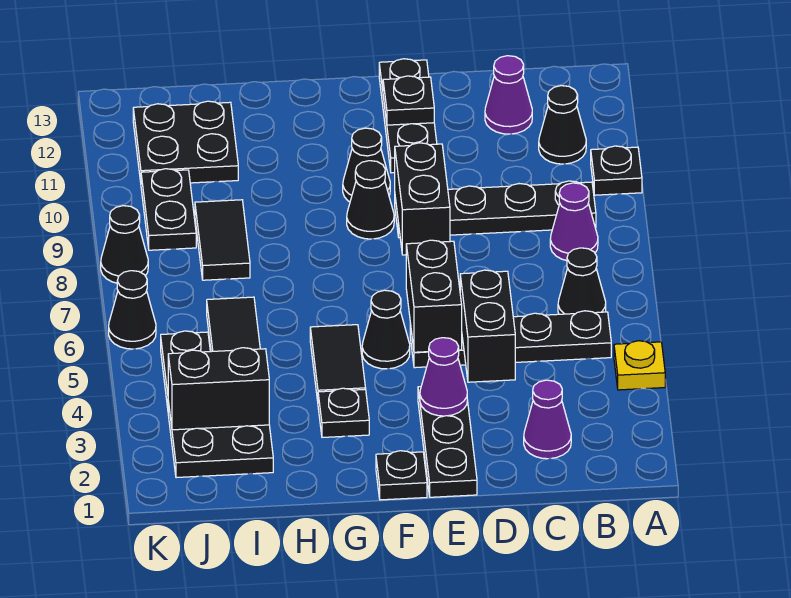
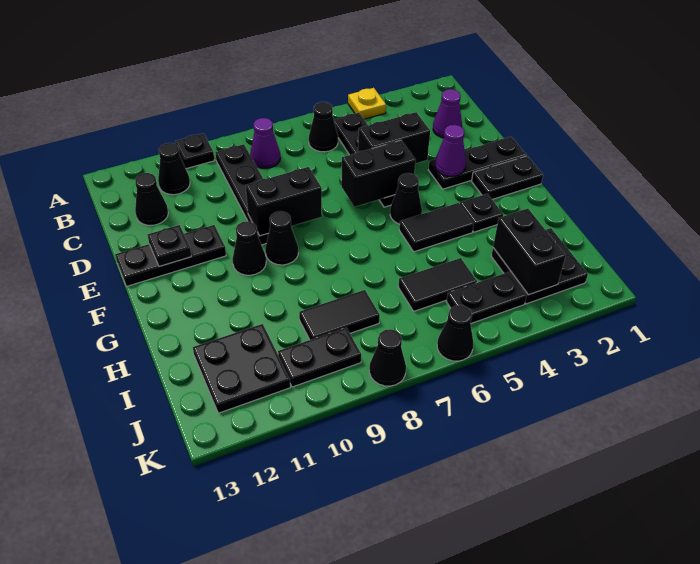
purple cone C12 level 1 -> black cone C12 level 1
black plate F1 level 1 -> black plate F1:F2 level 1

